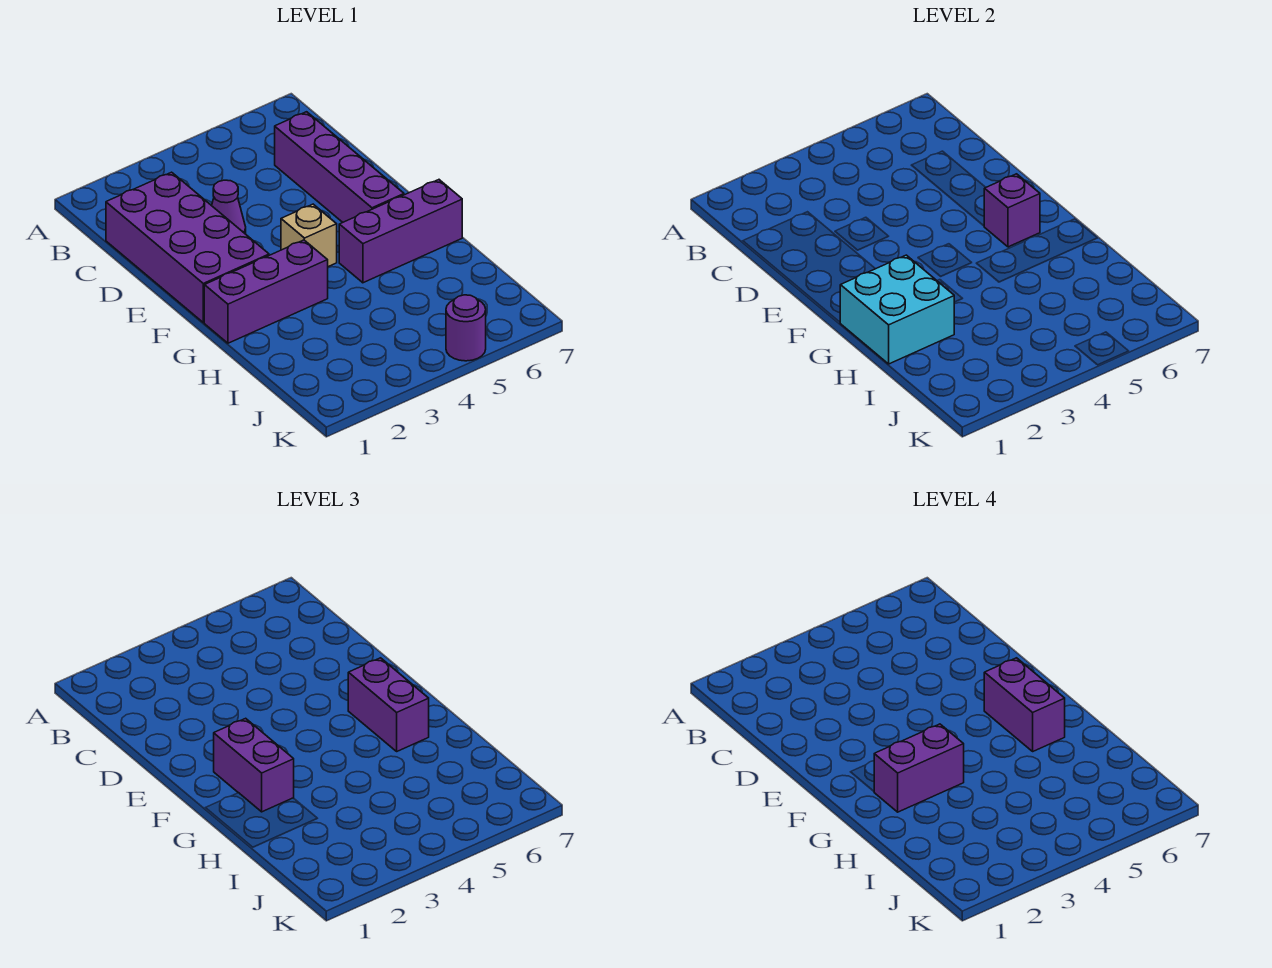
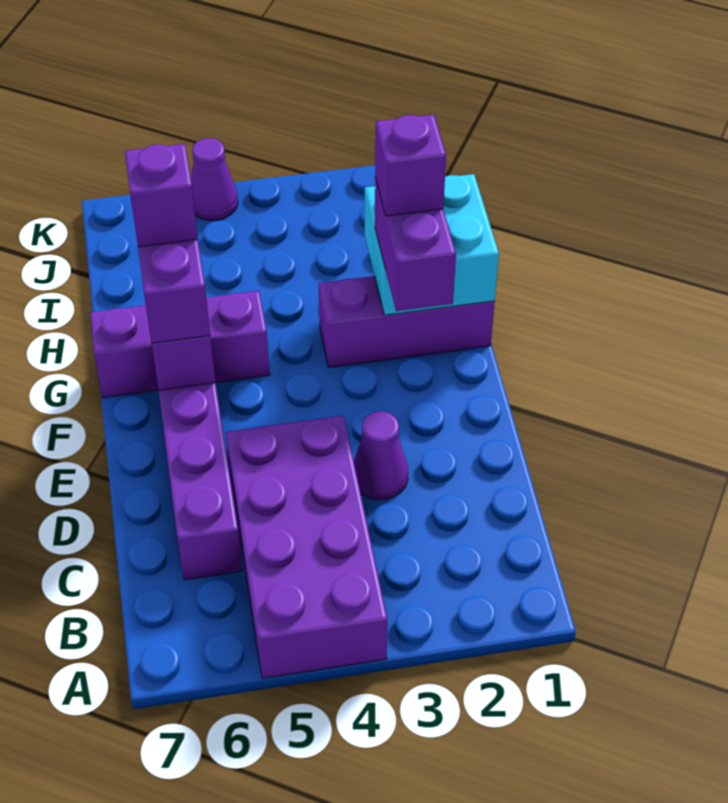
purple brick C1:F2 level 1 -> purple brick A4:D5 level 1
tan brick F4 level 1 -> none
purple brick F6:G6 level 4 -> purple brick G6 level 4
purple brick G2:G3 level 4 -> purple brick G2 level 4
purple round brick K5 level 1 -> purple cone K5 level 1

